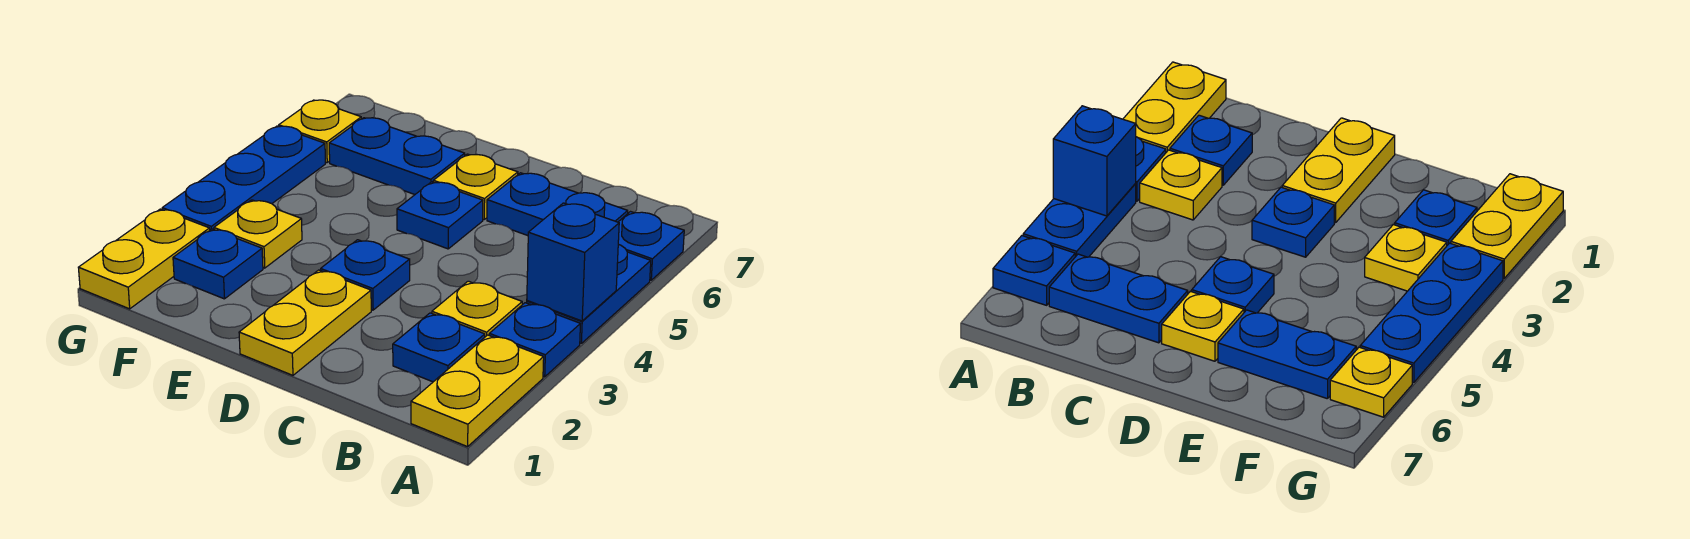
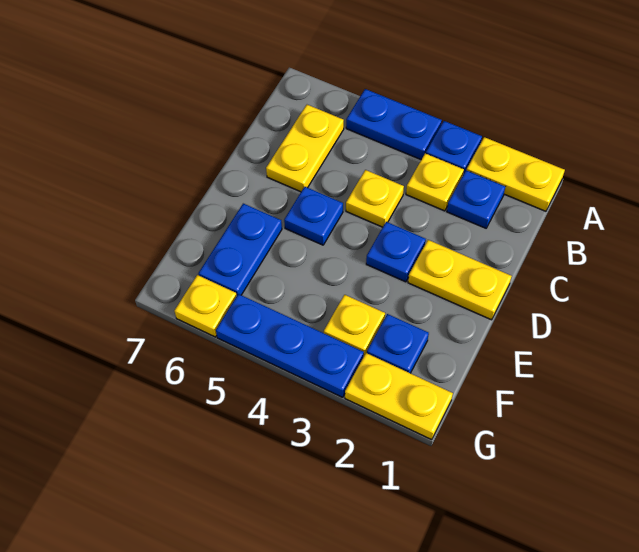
blue brick A4 level 2 -> none
blue plate A6 level 1 -> none
blue plate B6:C6 level 1 -> yellow plate B6:C6 level 1
yellow plate D6 level 1 -> yellow plate C4 level 1

